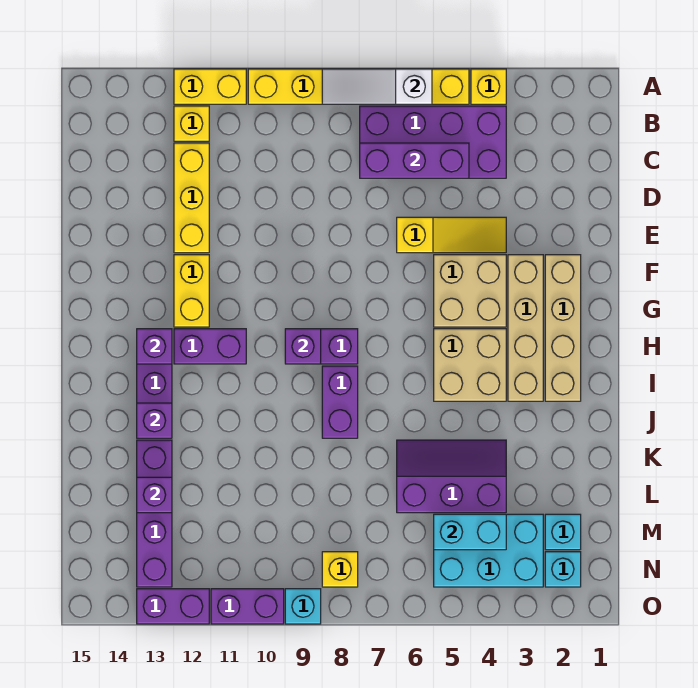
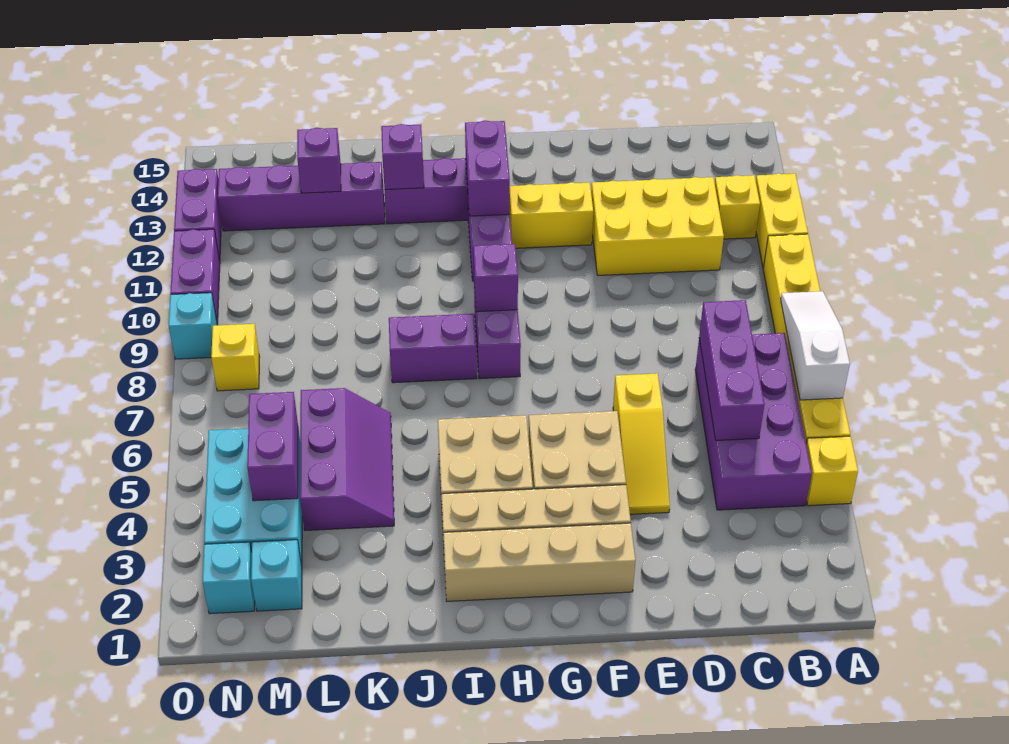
yellow brick C12:E12 level 1 -> yellow brick C11:E12 level 1
purple brick H13 level 2 -> purple brick H12:H13 level 2
cyan brick M4:M5 level 2 -> purple brick M4:M5 level 2

